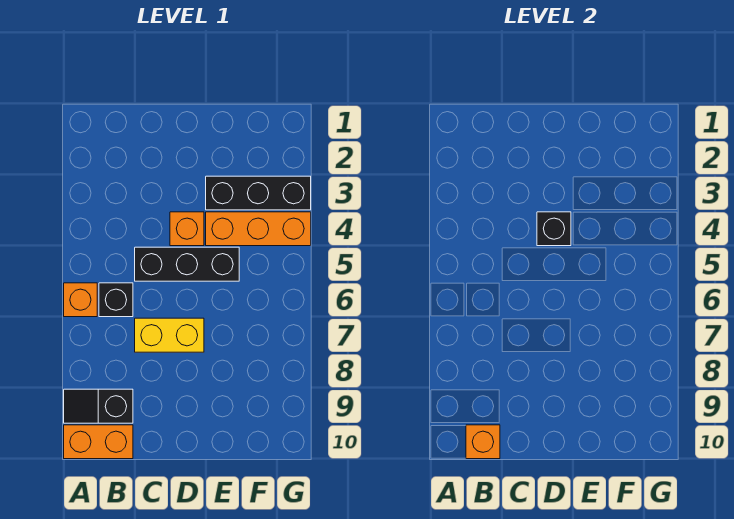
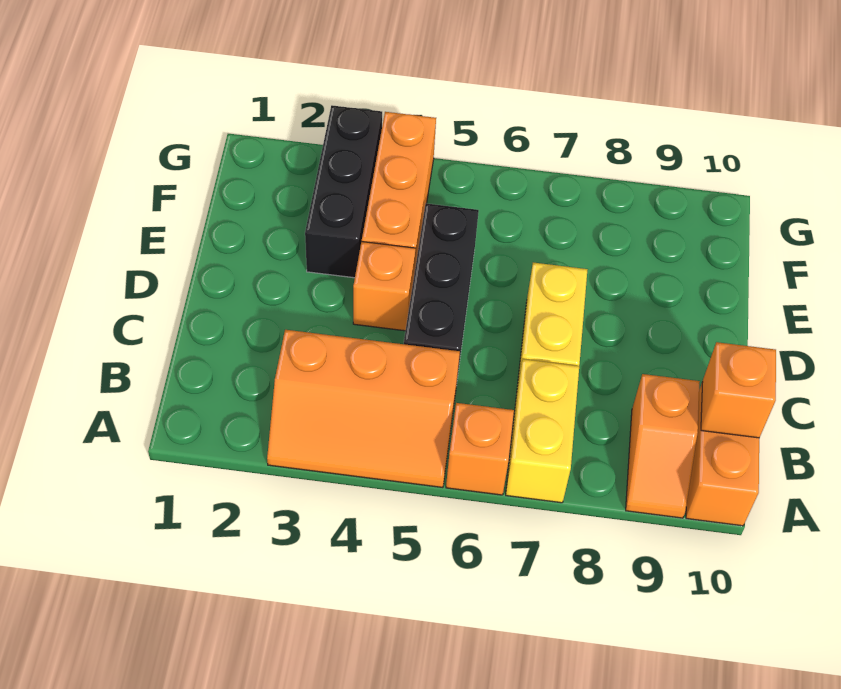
none -> orange slope A3:B5 level 1 top B
none -> yellow brick A7:B7 level 1
black slope A9:B9 level 1 top B -> orange slope A9:B9 level 1 top B
black brick B6 level 1 -> none
black brick D4 level 2 -> none

